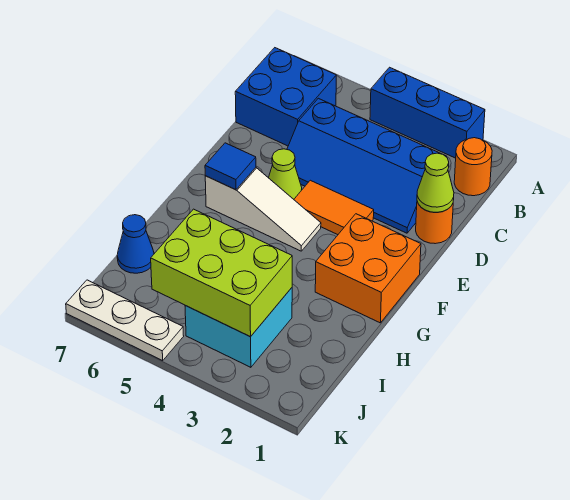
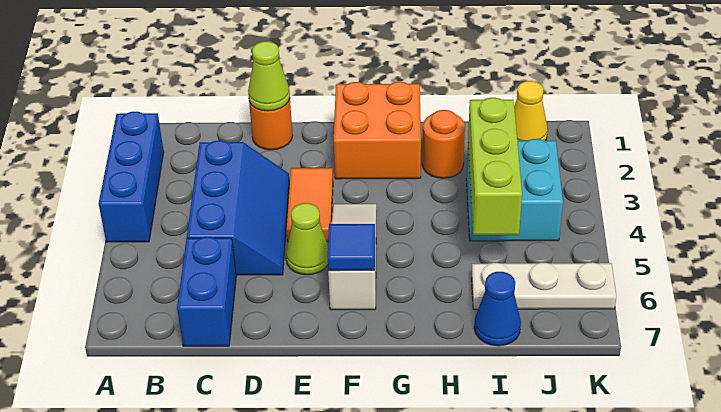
orange round brick B1 level 1 -> orange round brick H2 level 1
blue brick B6:C7 level 1 -> blue brick C6:C7 level 1
blue slope C2:D5 level 1 top C -> blue slope C3:D5 level 1 top C
lime brick I3:J5 level 2 -> lime brick I3:I5 level 2
none -> yellow cone J1 level 1
white plate K5:K7 level 1 -> white plate I6:K6 level 1

